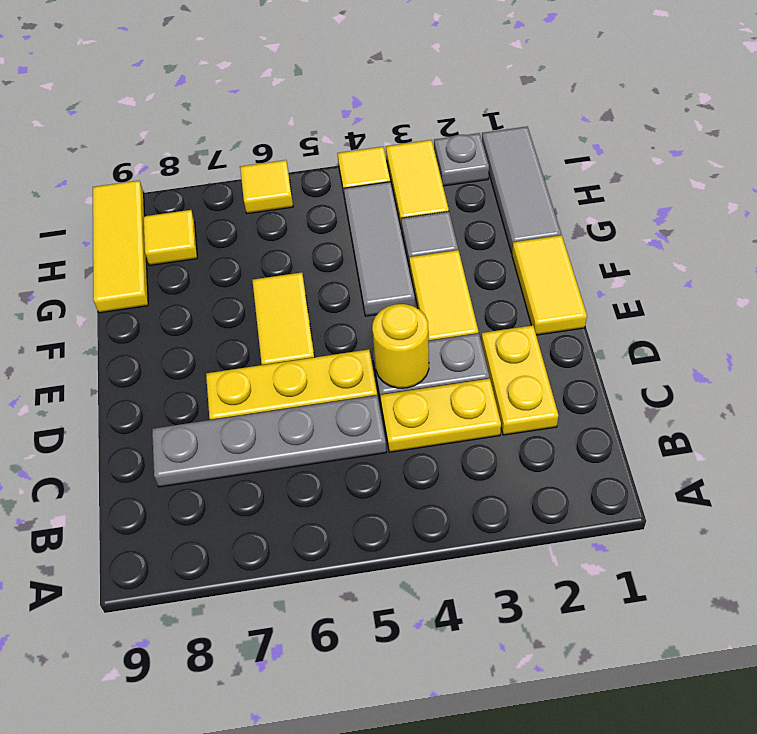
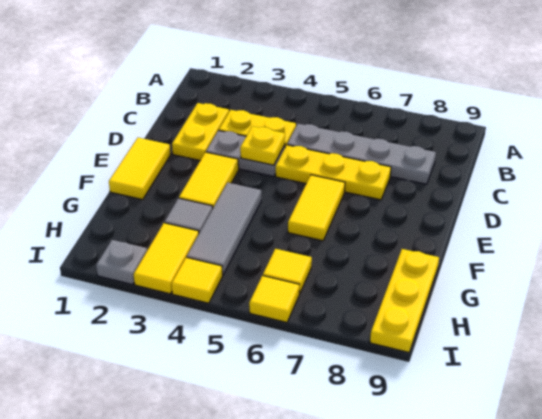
yellow round brick D4 level 2 -> yellow plate D4 level 2
grey tile G1:I1 level 1 -> none
yellow tile G9:I9 level 1 -> yellow plate G9:I9 level 1
yellow tile H8 level 1 -> yellow tile H6 level 1

